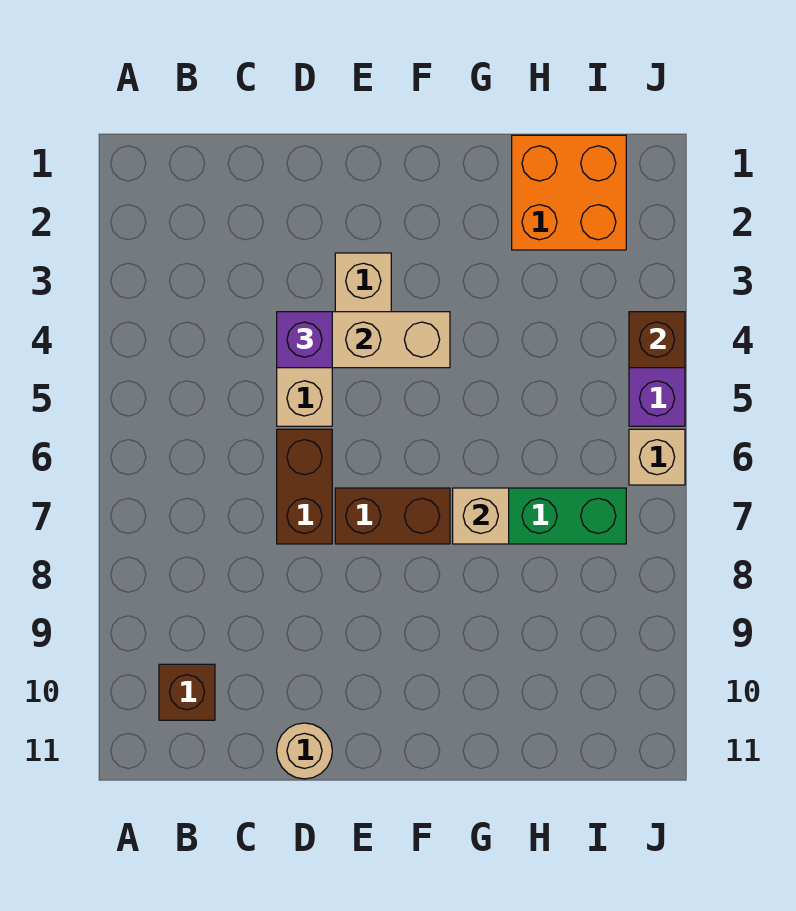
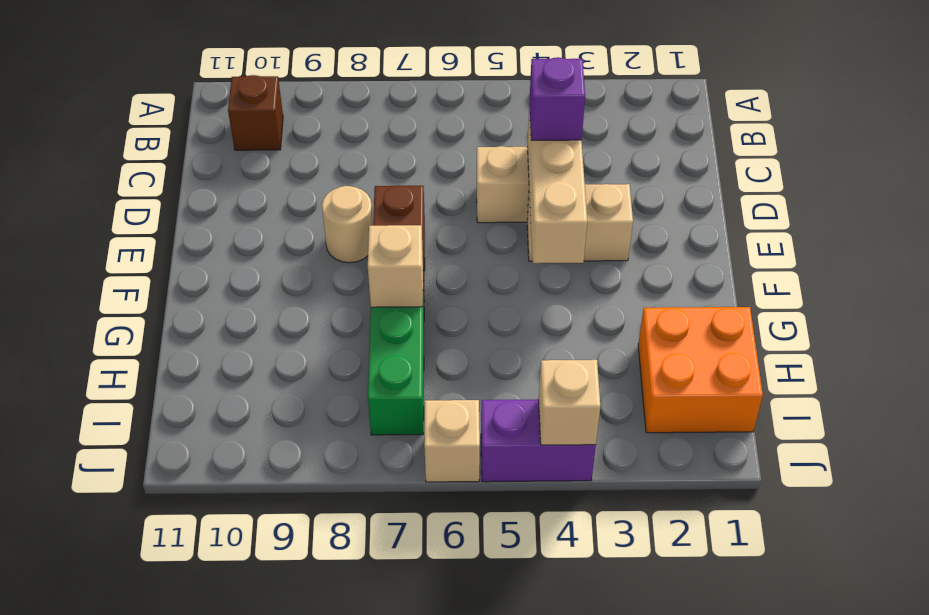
brown brick D6:D7 level 1 -> none
tan round brick D11 level 1 -> tan round brick E8 level 1
brown brick J4 level 2 -> tan brick J4 level 2

